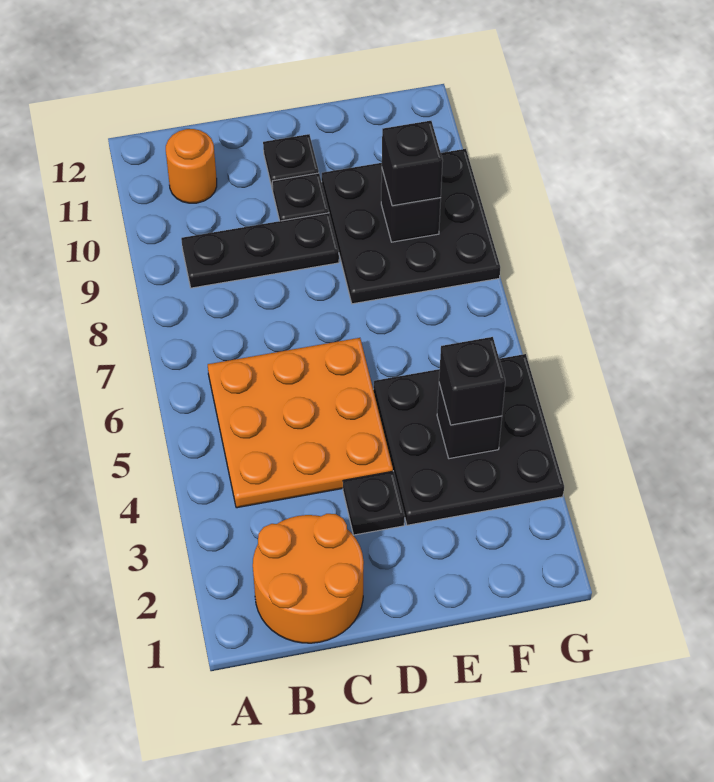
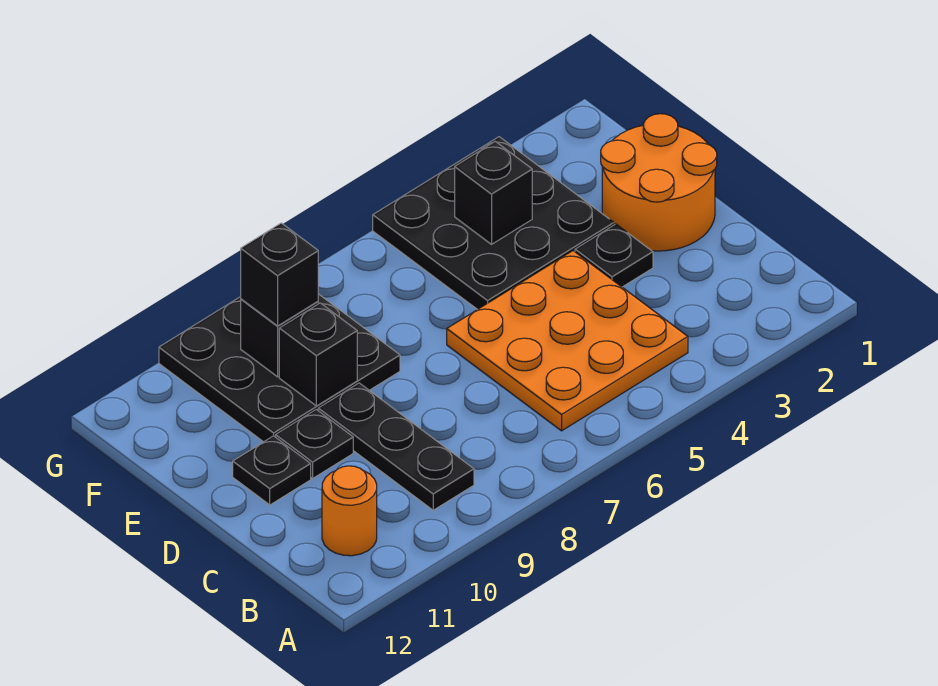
orange round brick B1:C2 level 1 -> orange round brick D1:E2 level 1
black brick F4 level 3 -> black brick E9 level 2

